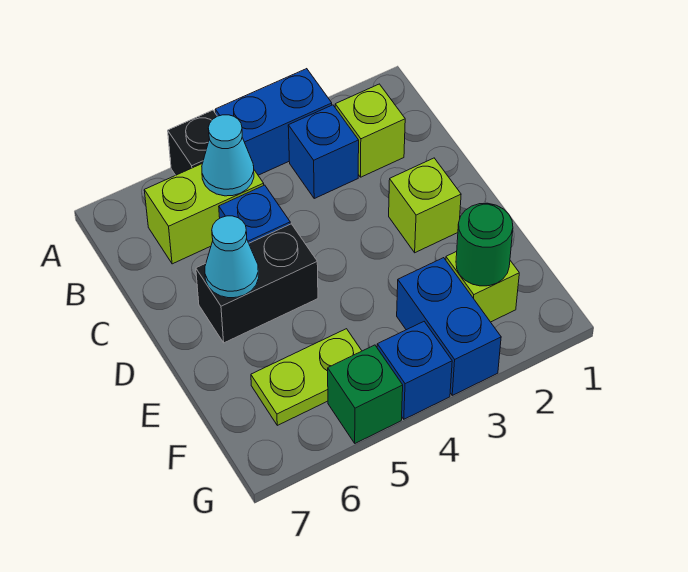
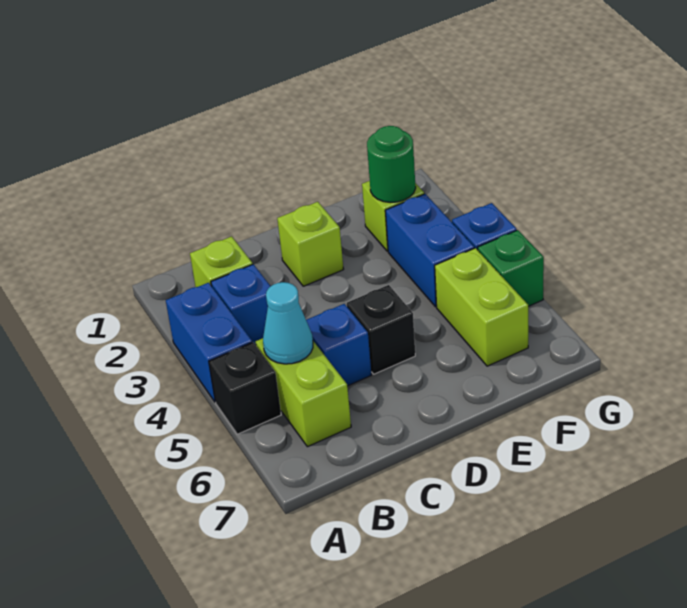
black brick D5:D6 level 1 -> black brick D5 level 1
cyan cone D6 level 2 -> none
blue brick F3:G3 level 1 -> blue brick F3:F4 level 1
lime plate F5:F6 level 1 -> lime brick F5:F6 level 1

